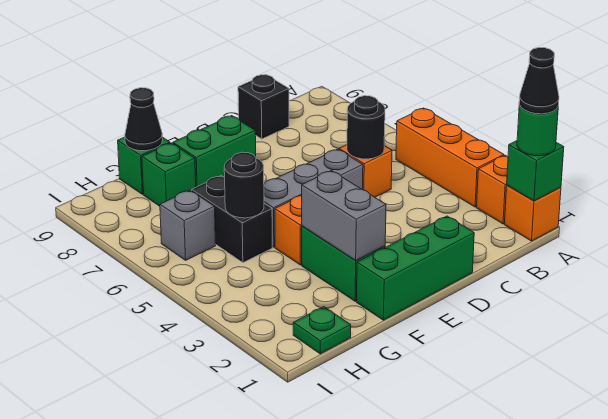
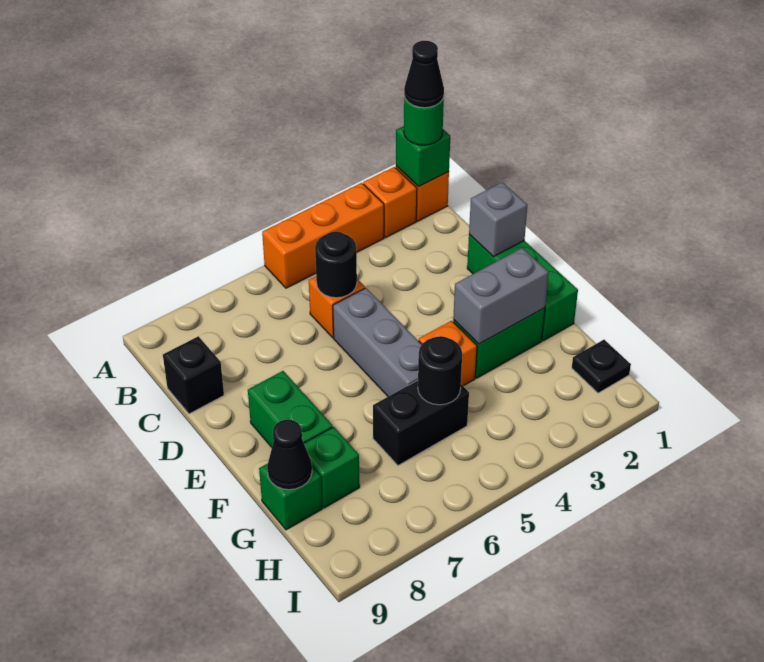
green plate H1 level 1 -> black plate H1 level 1
grey brick H6 level 1 -> grey brick D1 level 2

